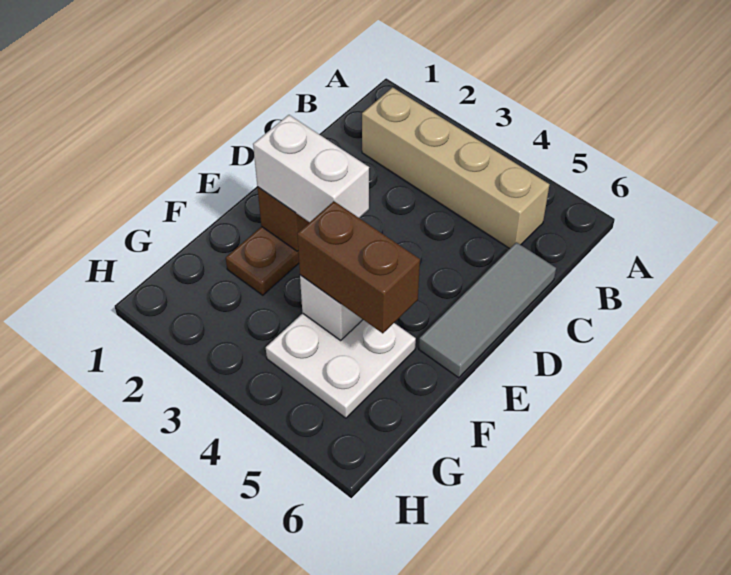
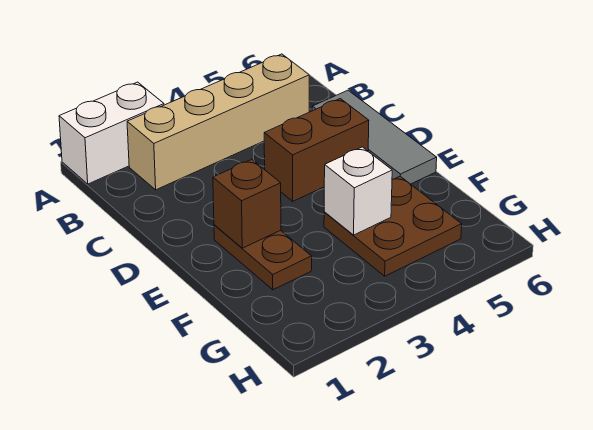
white brick E2:E3 level 3 -> white brick A1:A2 level 1
white plate F4:G5 level 1 -> brown plate F4:G5 level 1
brown brick F4:F5 level 3 -> brown brick D4:D5 level 1

